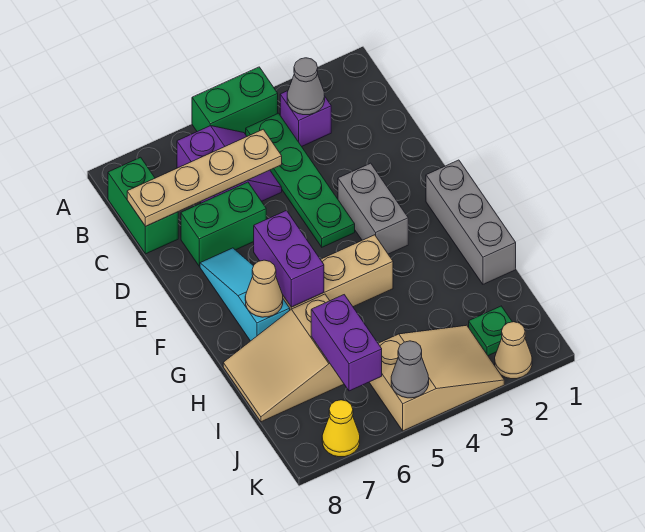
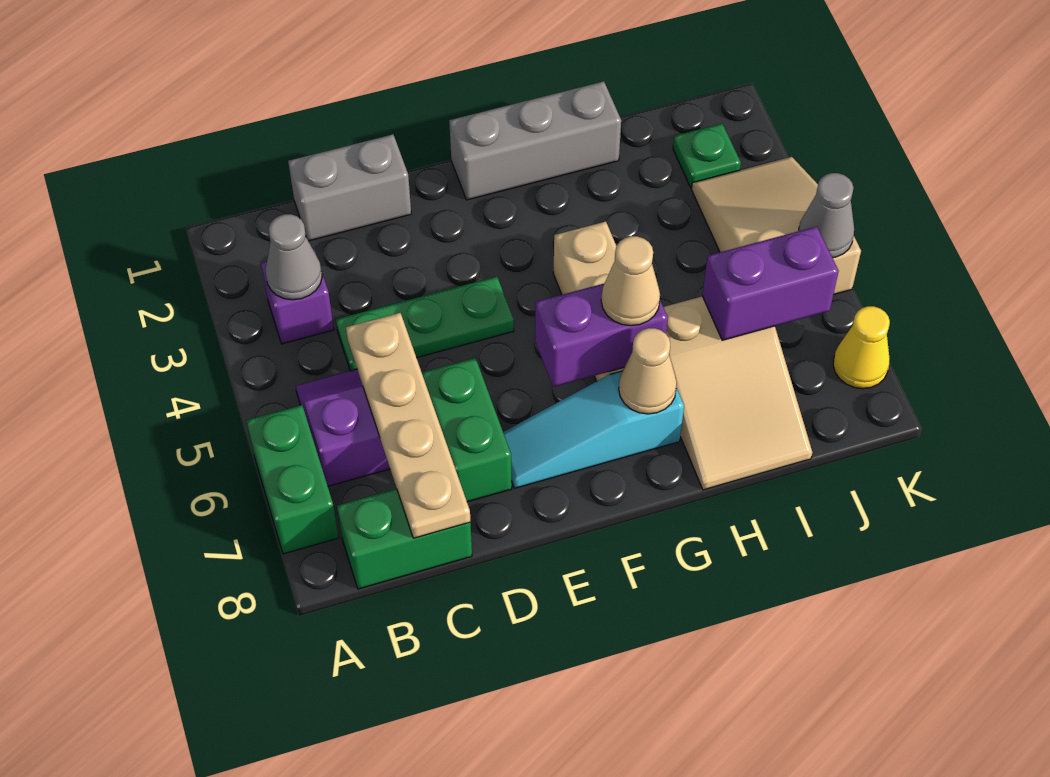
green brick A4:A5 level 1 -> green brick A6:A7 level 1
green plate B4:E4 level 1 -> green plate C4:E4 level 1
grey brick E3:F3 level 1 -> grey brick C1:D1 level 1
tan cone K2 level 1 -> tan cone G6 level 3

